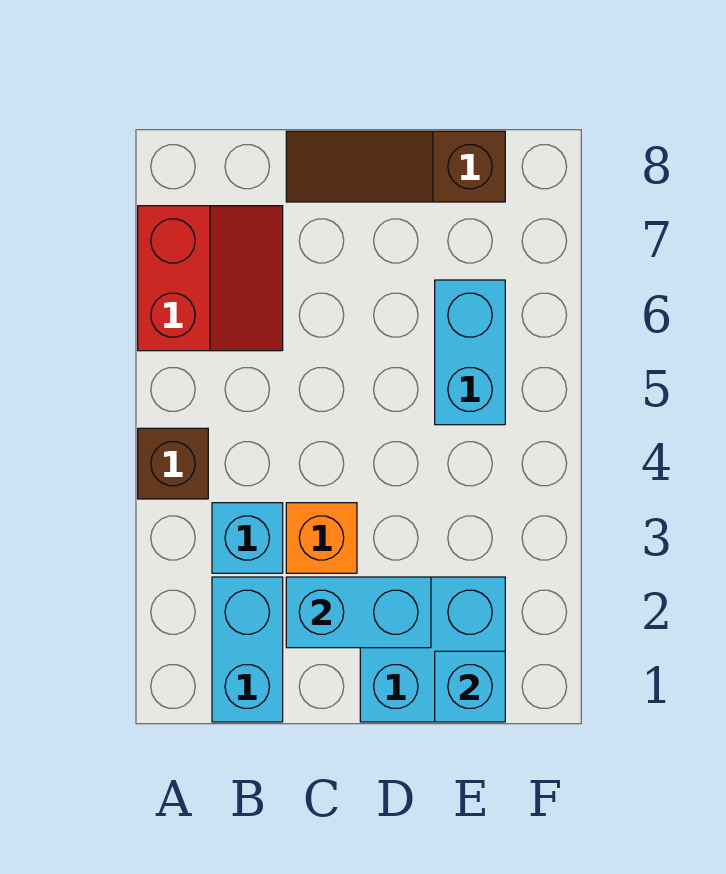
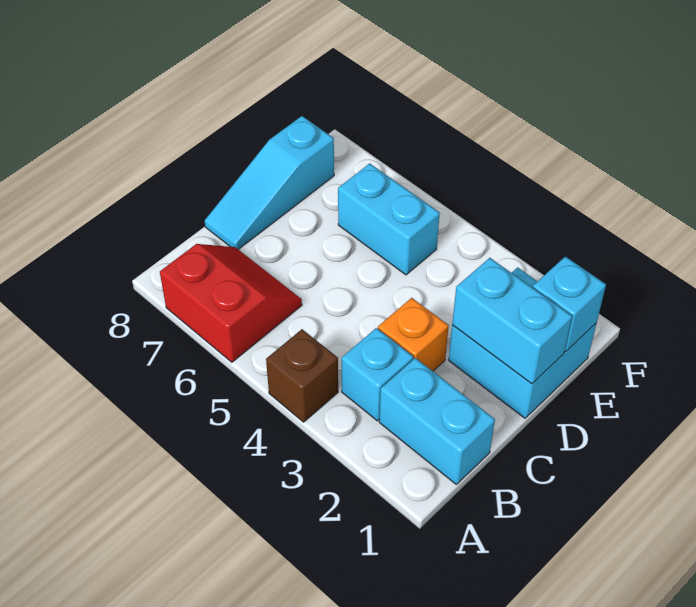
cyan brick C2:D2 level 2 -> cyan brick D1:D2 level 2
brown slope C8:E8 level 1 top E -> cyan slope C8:E8 level 1 top E

